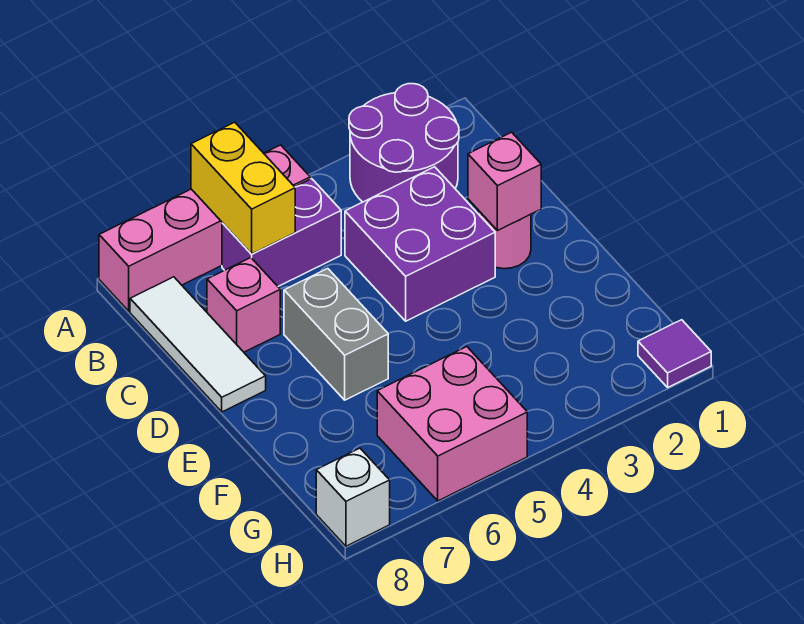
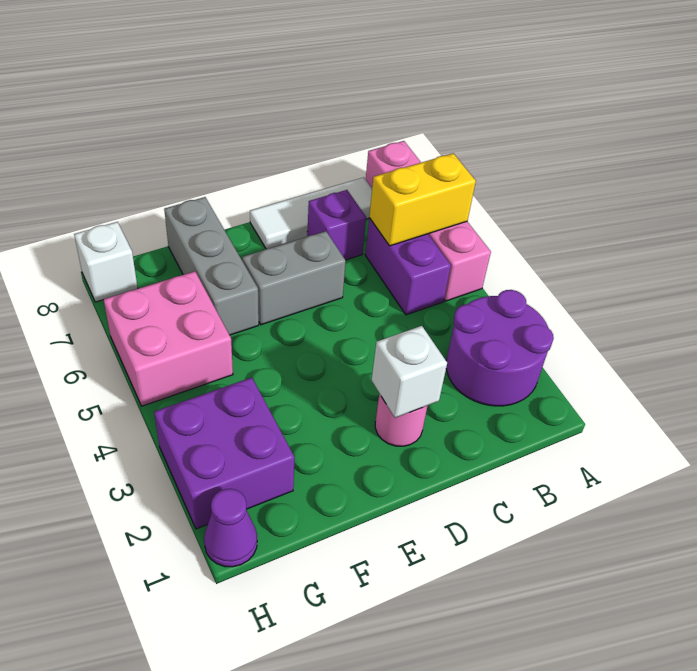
purple brick C3:D4 level 1 -> purple brick G2:H3 level 1
pink brick C7 level 1 -> purple brick C7 level 1
pink brick D2 level 2 -> white brick D2 level 2
none -> grey brick F6:F8 level 1
purple tile H1 level 1 -> purple cone H1 level 1

